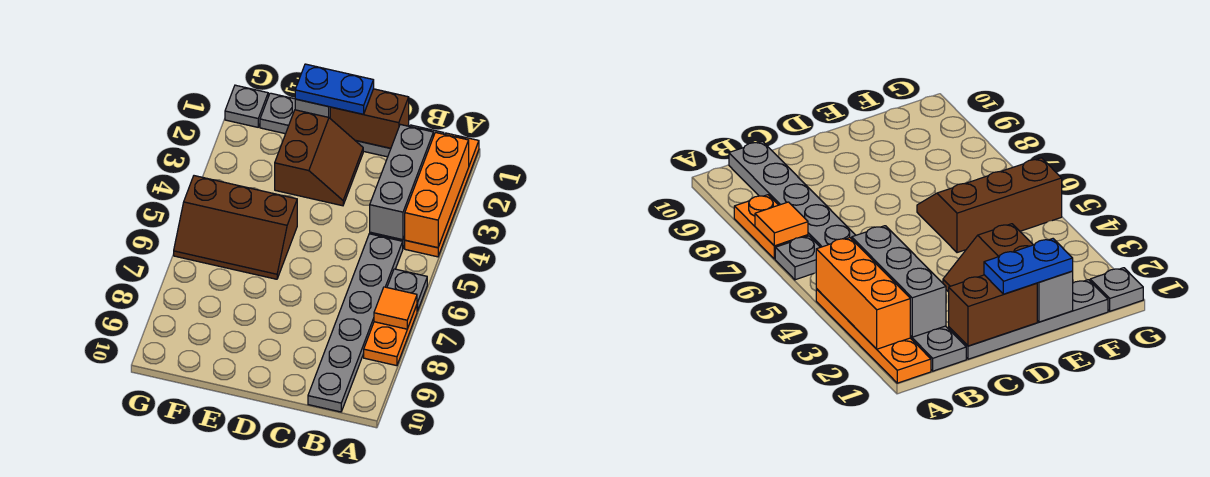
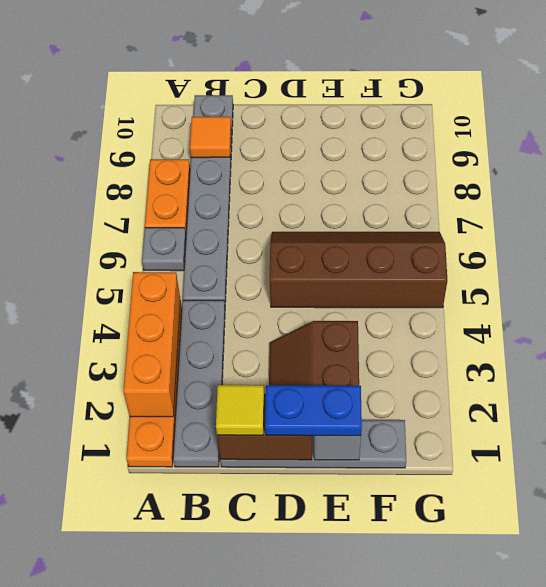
orange tile A7 level 2 -> orange tile B9 level 2
grey brick B2:B4 level 2 -> none
none -> yellow tile C1 level 3
brown slope E5:G6 level 1 top 5 -> brown slope D5:G6 level 1 top 5
grey plate G1 level 1 -> none

